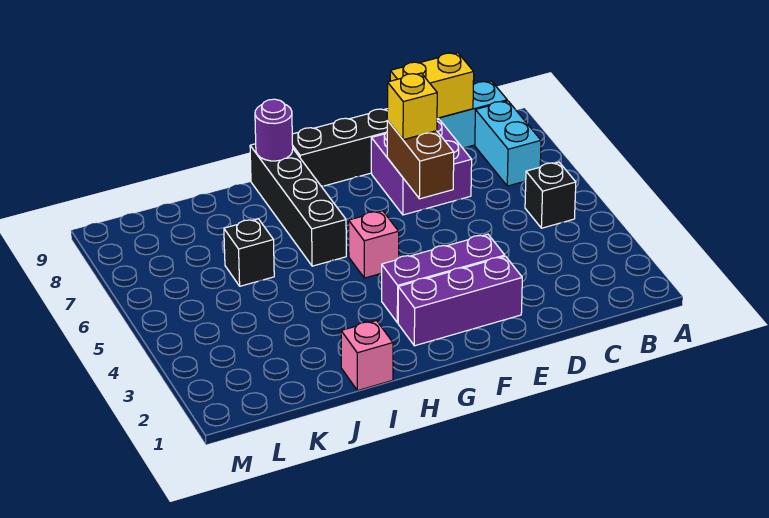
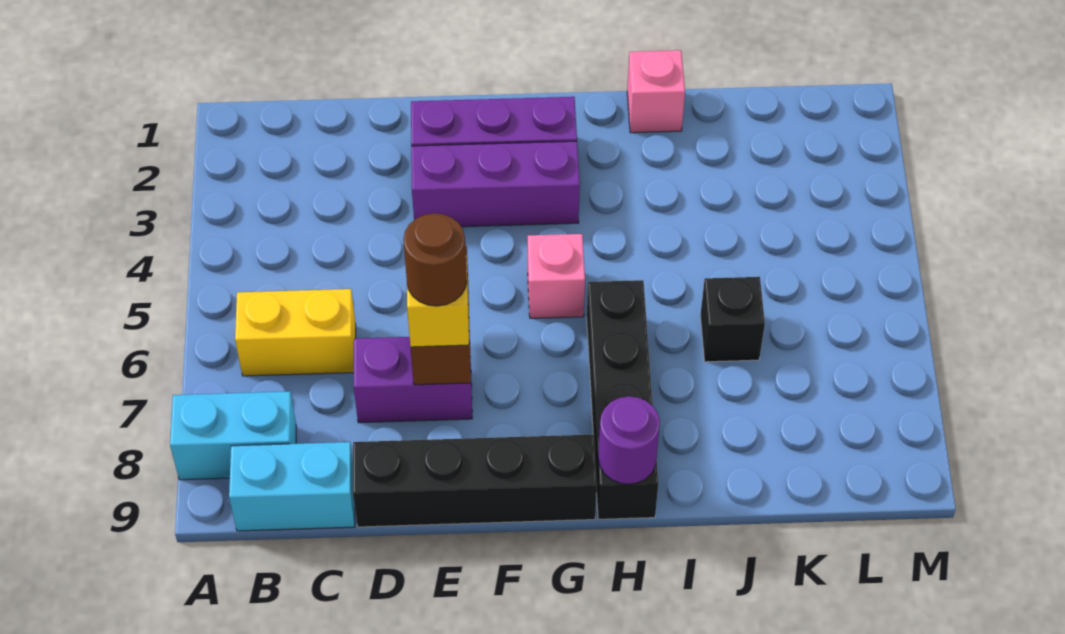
black brick B5 level 1 -> none
cyan brick B7:B8 level 1 -> cyan brick A8:B8 level 1
yellow brick C9:D9 level 2 -> yellow brick B6:C6 level 1
purple brick D7:E8 level 1 -> purple brick D7:E7 level 1
none -> brown round brick E7 level 4

